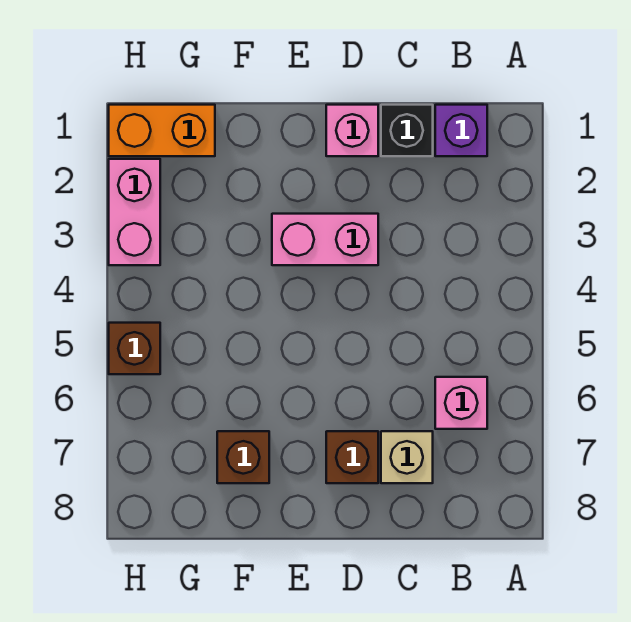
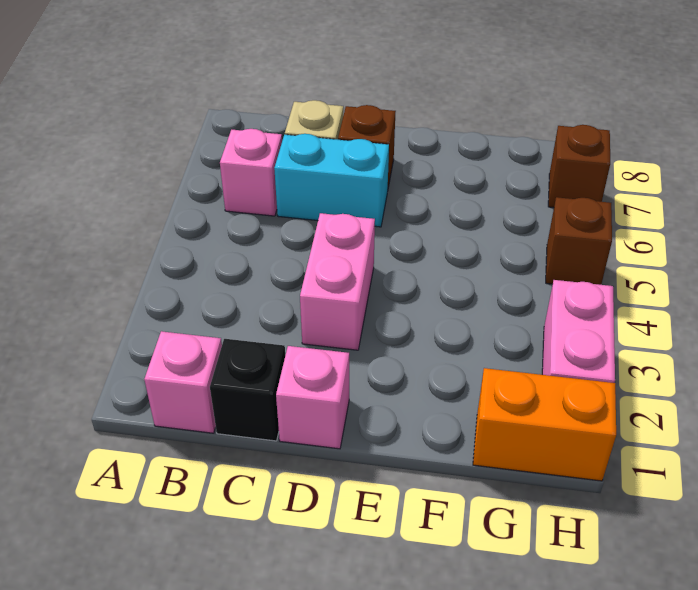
purple brick B1 level 1 -> pink brick B1 level 1
none -> cyan brick C6:D6 level 1
pink brick D3:E3 level 1 -> pink brick D3:D4 level 1
brown brick F7 level 1 -> brown brick H7 level 1

